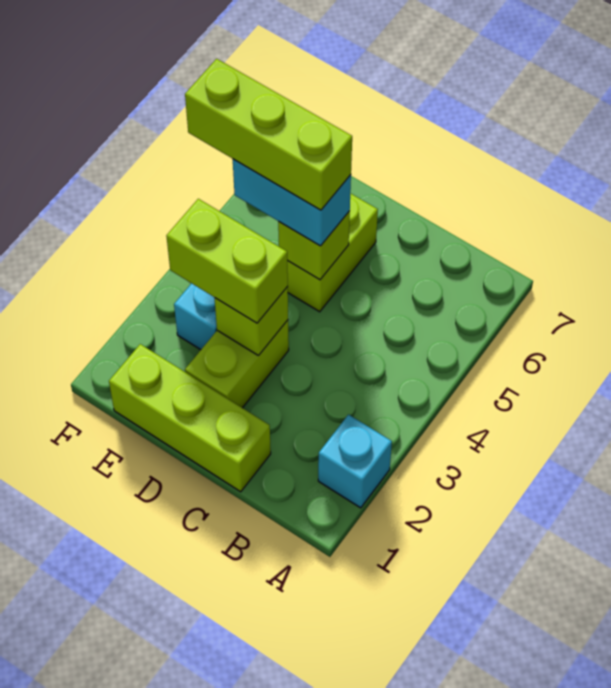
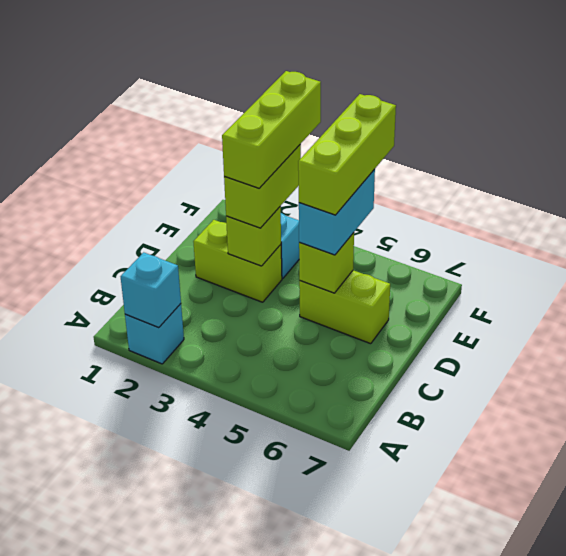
none -> cyan brick A2 level 2
lime brick C1:E1 level 1 -> lime brick D3:F3 level 4

